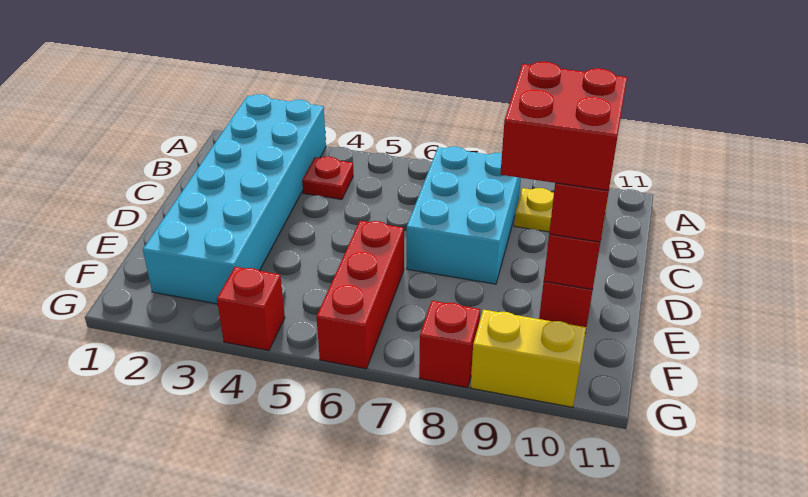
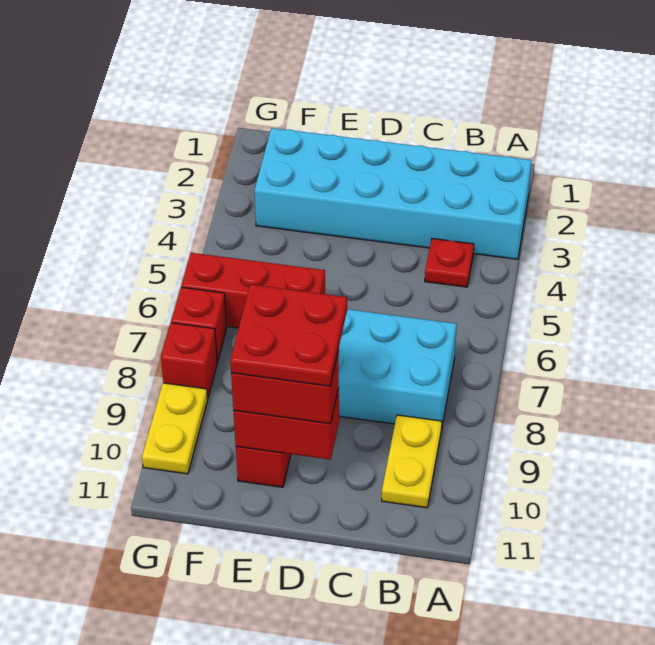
red brick D9:E10 level 4 -> red plate D9:E10 level 4
red brick G4 level 1 -> red brick G7 level 1
yellow brick G9:G10 level 1 -> yellow plate G9:G10 level 1

